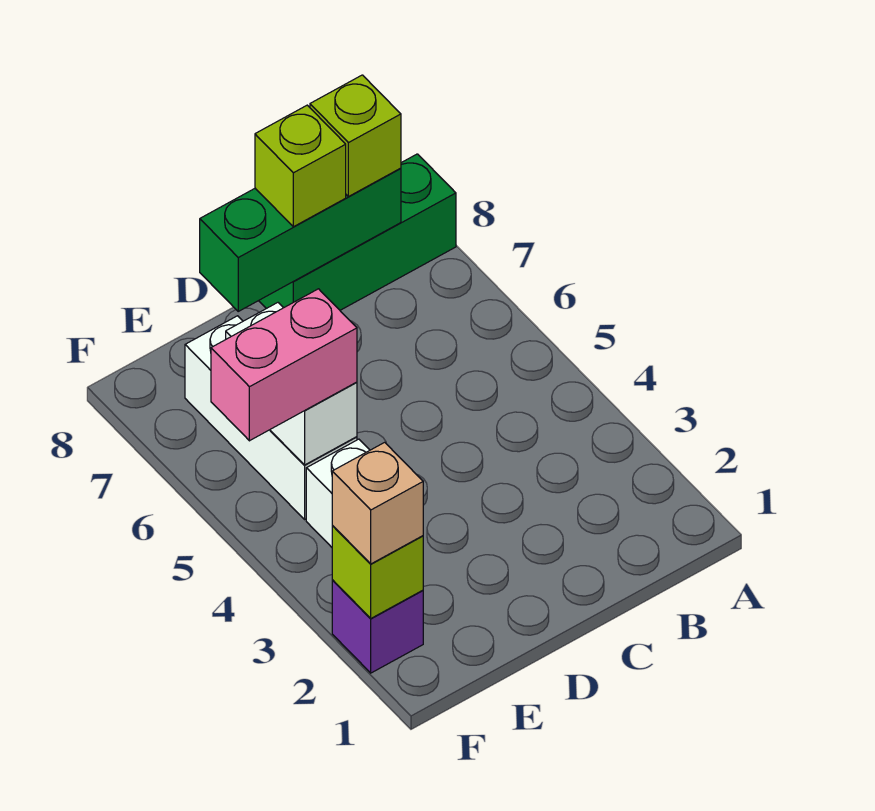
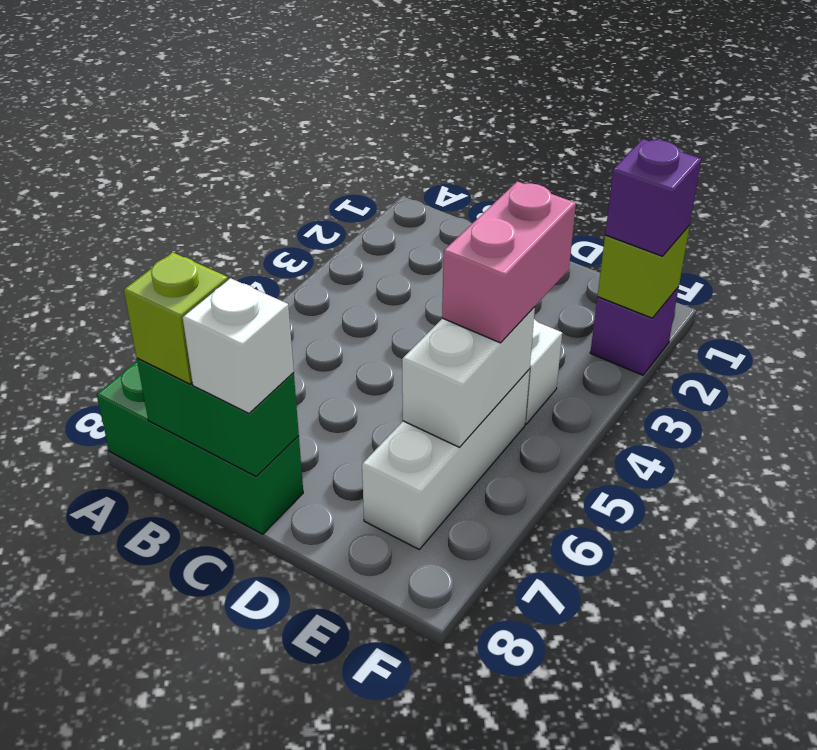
green brick B8:D8 level 2 -> green brick B8:C8 level 2
lime brick C8 level 3 -> white brick C8 level 3
pink brick E5:F5 level 3 -> pink brick E4:E5 level 3
tan brick F2 level 3 -> purple brick F2 level 3

